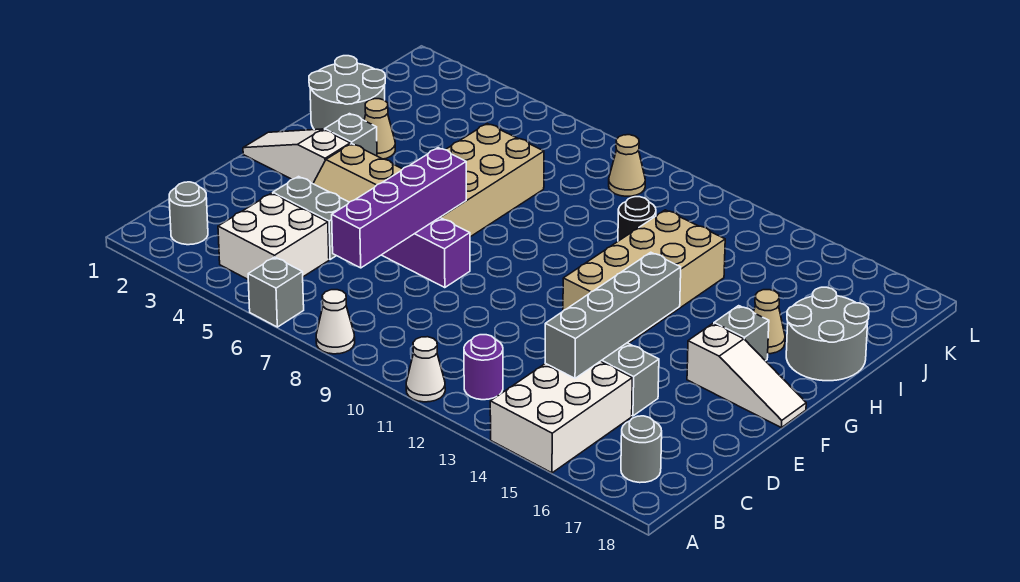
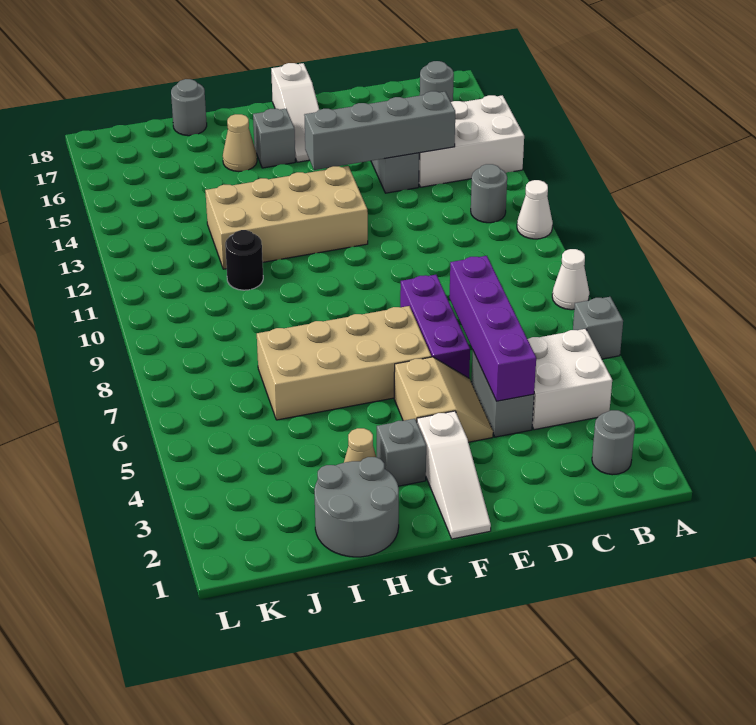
purple round brick B12 level 1 -> grey round brick B12 level 1
purple brick C7:F7 level 2 -> purple brick D4:D7 level 2
white slope F16:F18 level 1 top 16 -> white slope F16:F18 level 1 top 18
grey round brick H17:I18 level 1 -> grey round brick I18 level 1
tan cone K9 level 1 -> none

